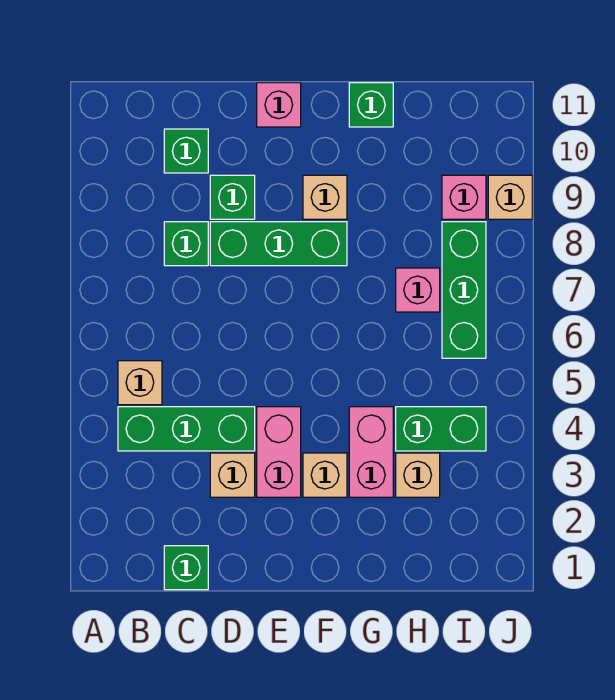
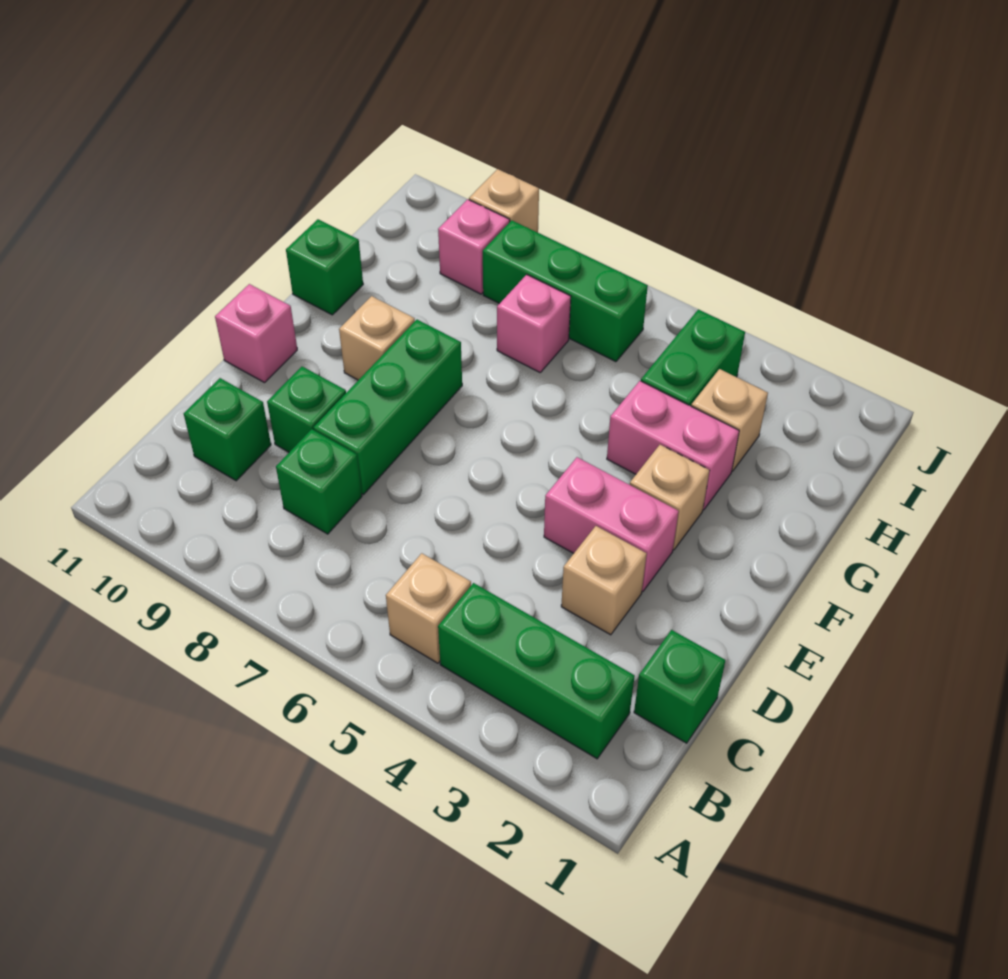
green brick B4:D4 level 1 -> green brick B2:B4 level 1

